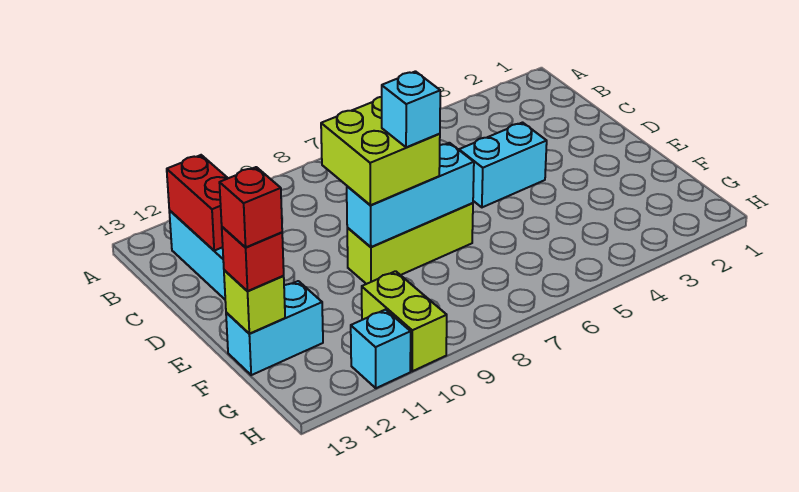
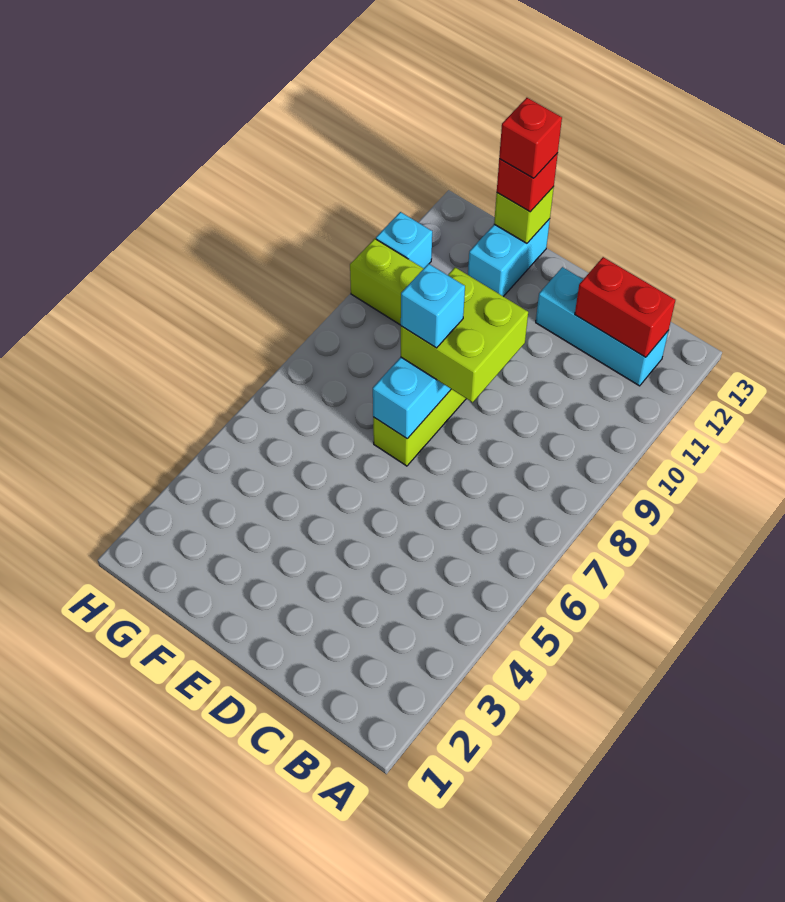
cyan brick D4:D5 level 1 -> none

